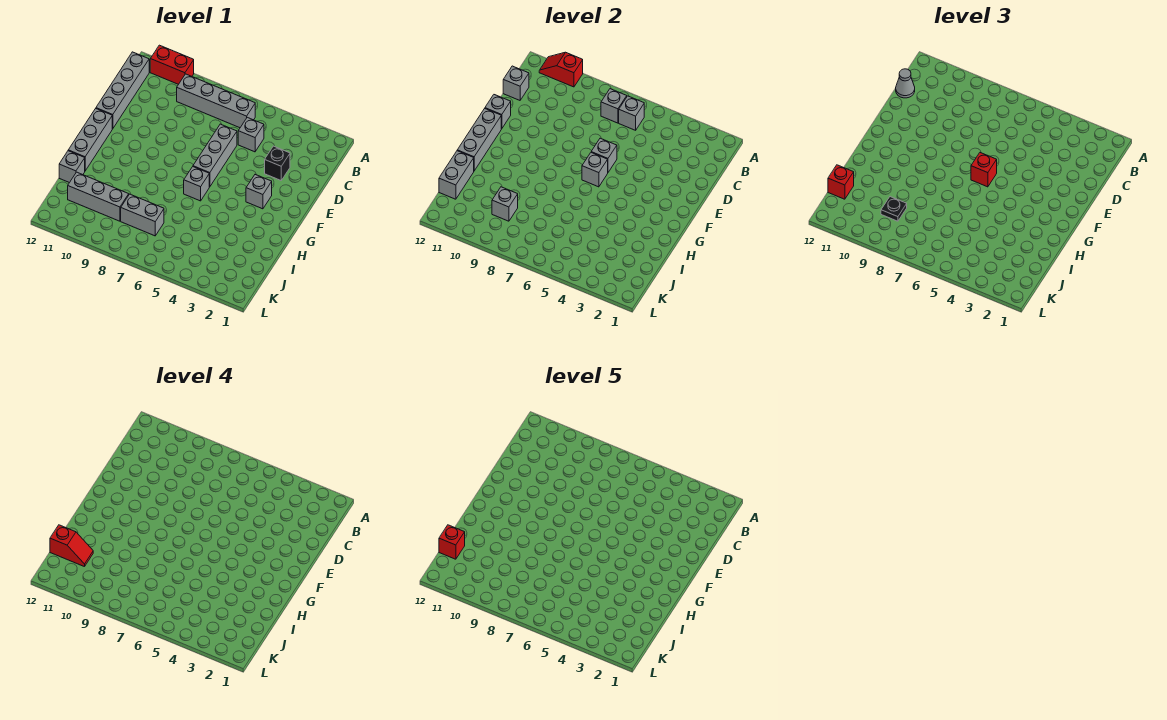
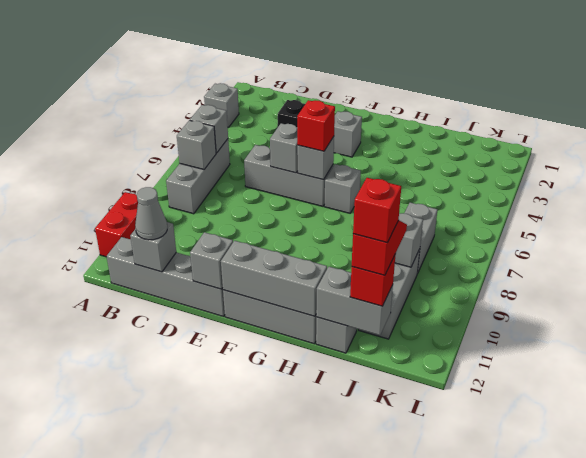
red slope A10:A11 level 2 top 10 -> none
grey brick B6:B9 level 1 -> grey brick B6:B8 level 1
grey brick C5 level 1 -> grey brick A3 level 1
black plate J9 level 3 -> none

